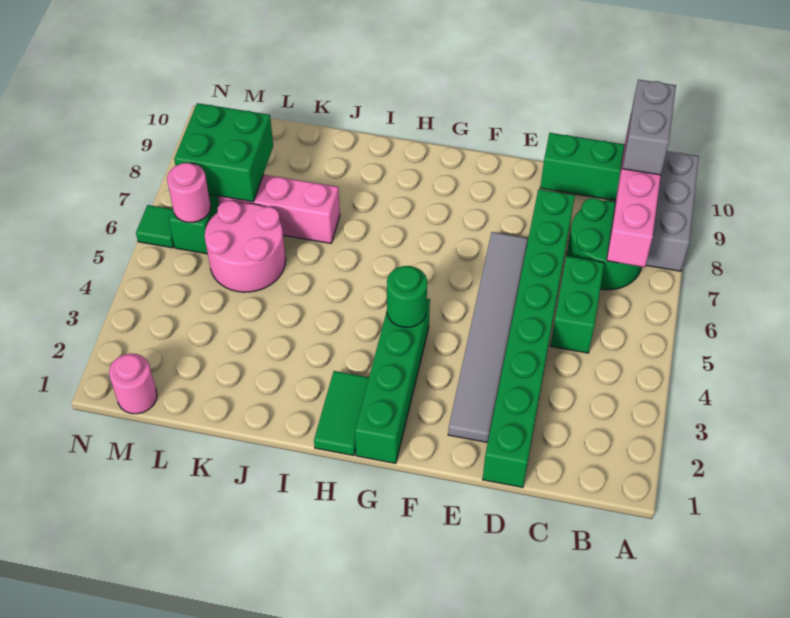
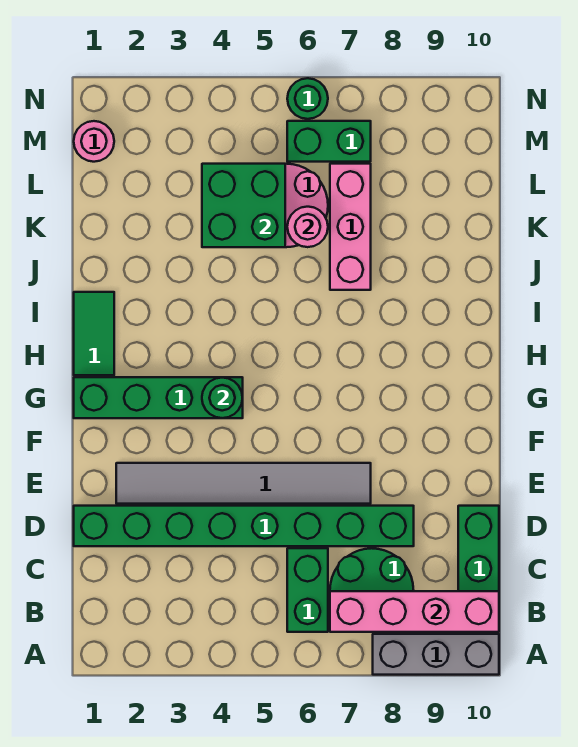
grey brick B9:B10 level 3 -> none
green brick C5:C6 level 1 -> green brick B6:C6 level 1
green tile H1:H2 level 1 -> green tile H1:I1 level 1
green brick L7:M8 level 2 -> green brick K4:L5 level 2
pink round brick M6 level 2 -> pink round brick K6 level 2
green tile N6 level 1 -> green round brick N6 level 1

